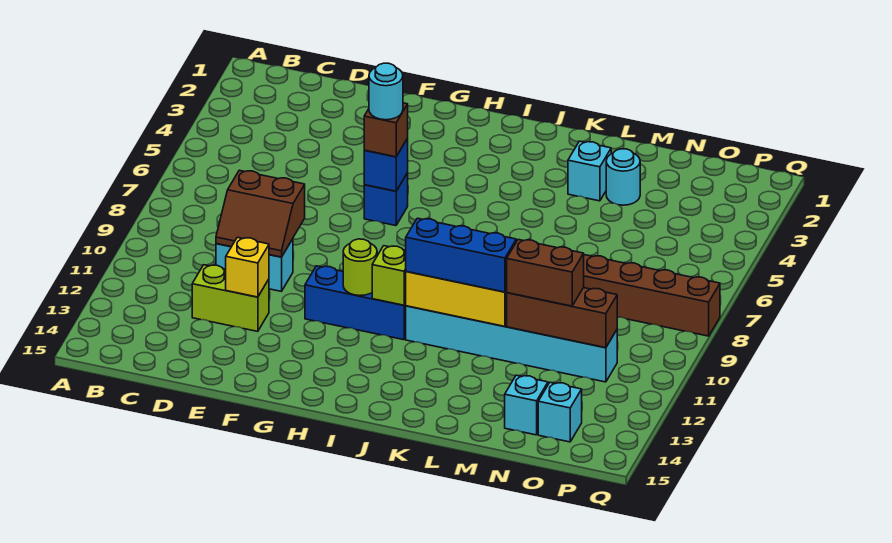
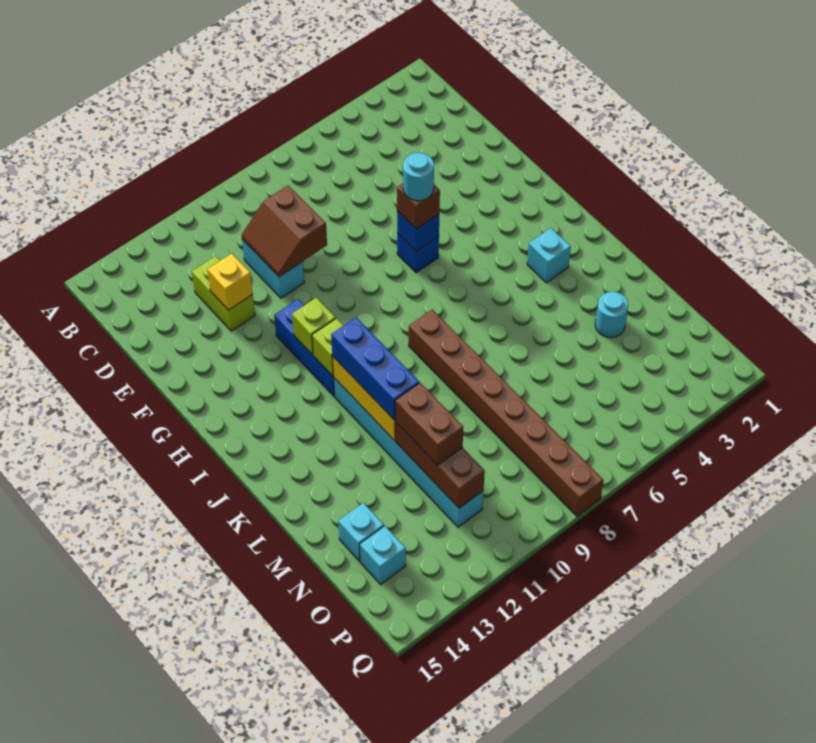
lime round brick H11 level 2 -> lime brick H11 level 2
cyan brick L3 level 1 -> cyan brick J3 level 1

